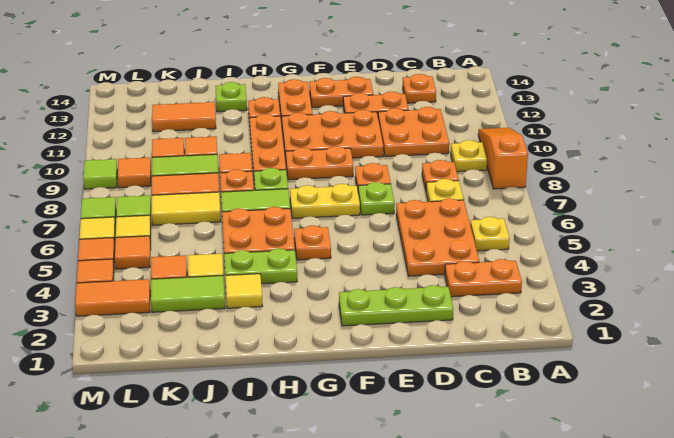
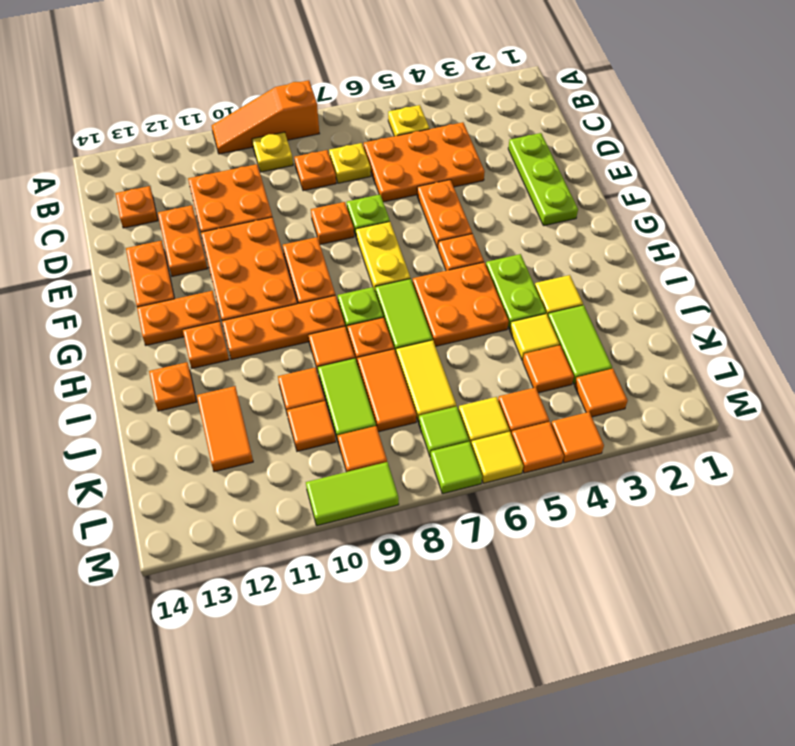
orange plate B3:C3 level 1 -> orange plate E5:F5 level 1
lime plate I13 level 1 -> orange plate I13 level 1
orange tile L3:M3 level 1 -> orange tile L3 level 1
lime tile M9 level 1 -> lime tile M9:M10 level 1

